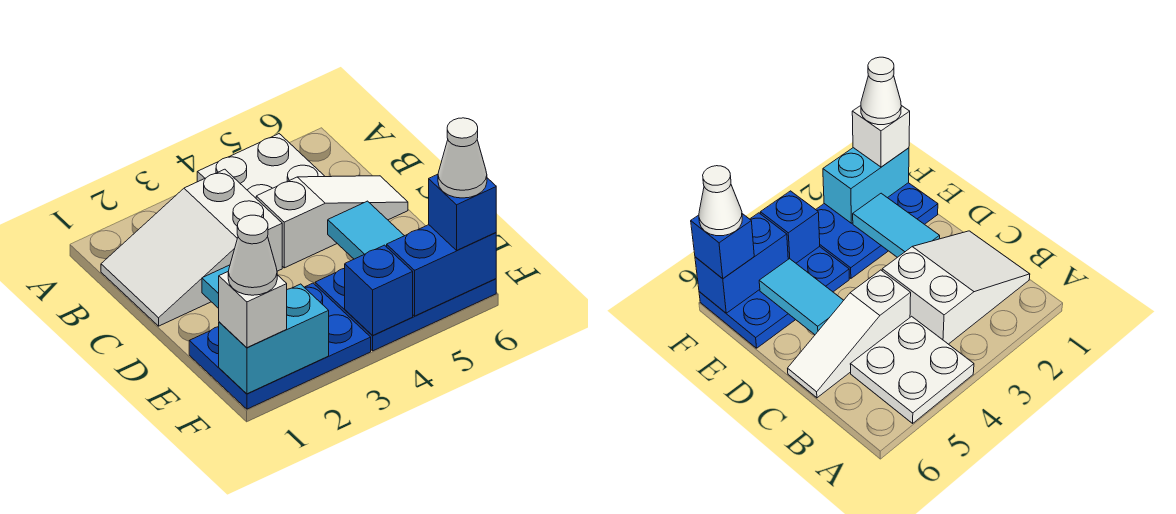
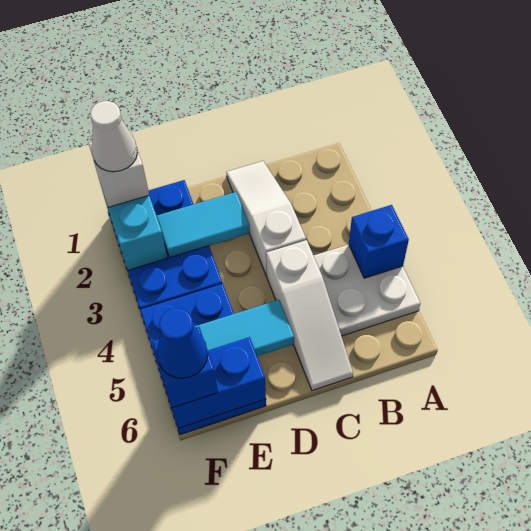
white slope B1:C3 level 1 top 3 -> white slope C1:C3 level 1 top 3
blue brick F4 level 2 -> blue brick A4 level 2
blue brick F5:F6 level 2 -> blue brick E6:F6 level 2
white cone F6 level 4 -> blue cone F6 level 4

